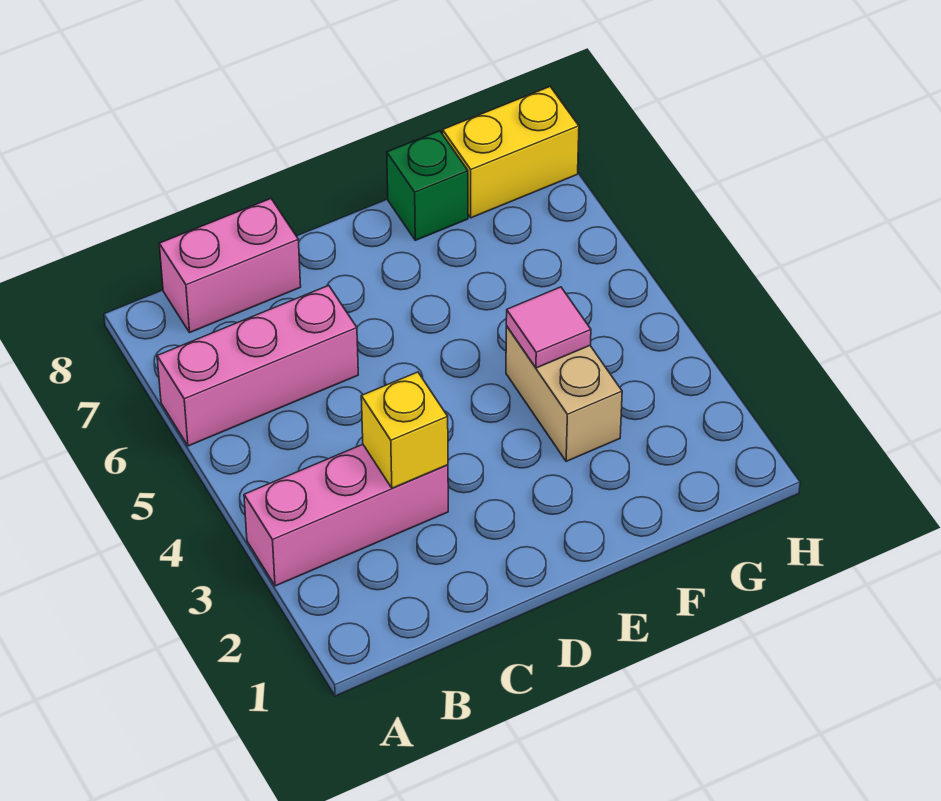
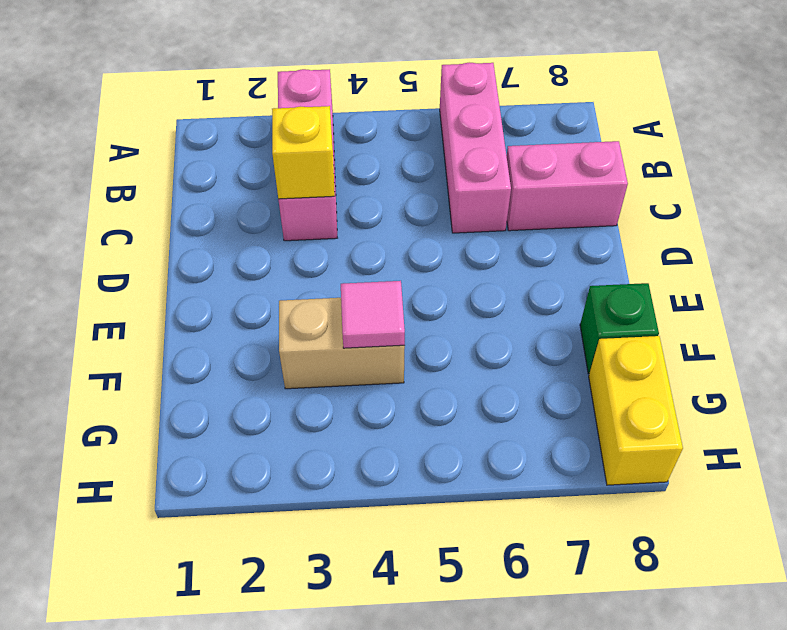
pink brick B8:C8 level 1 -> pink brick C7:C8 level 1

